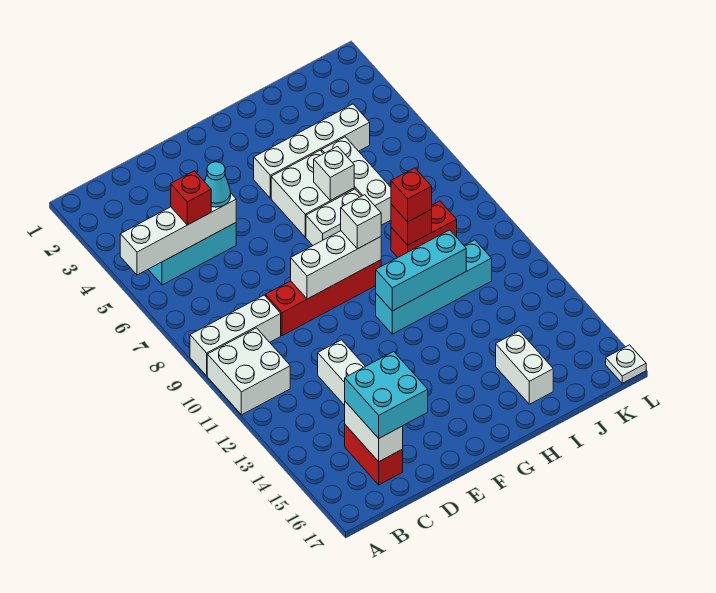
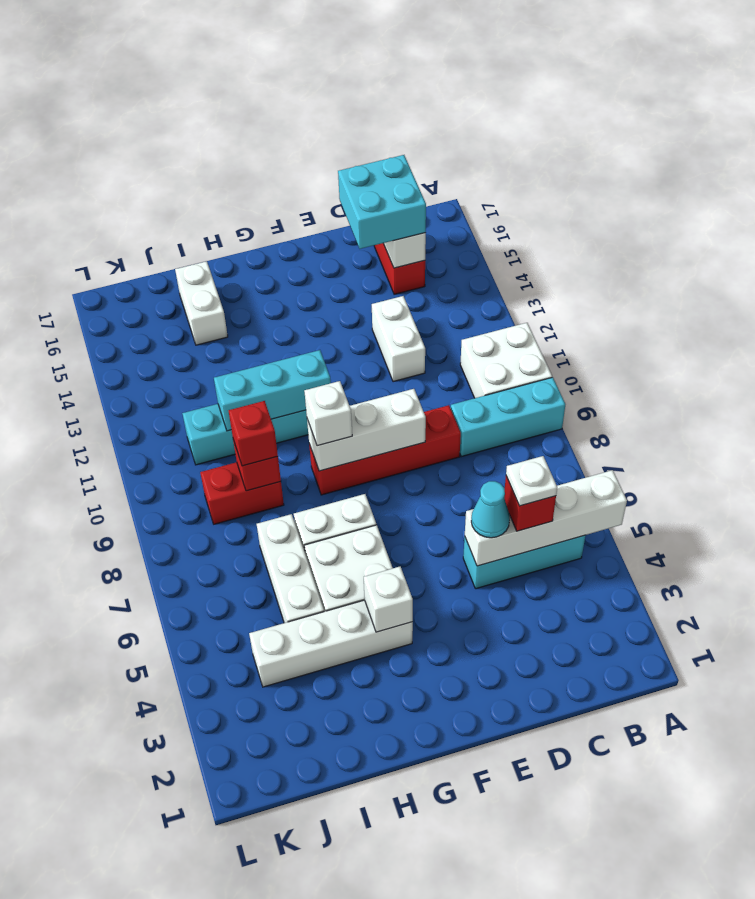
white brick A9:C9 level 1 -> cyan brick A9:C9 level 1
white brick H6 level 2 -> white brick G4 level 2
white plate L17 level 1 -> white plate C5 level 4

